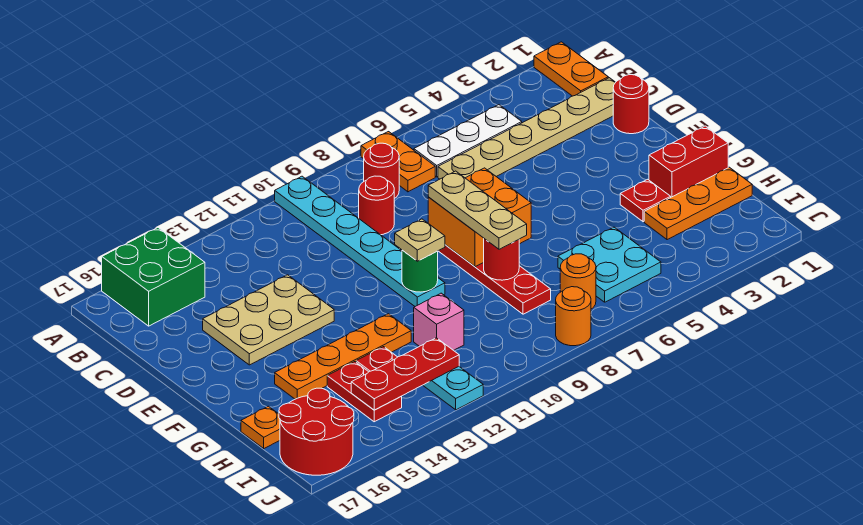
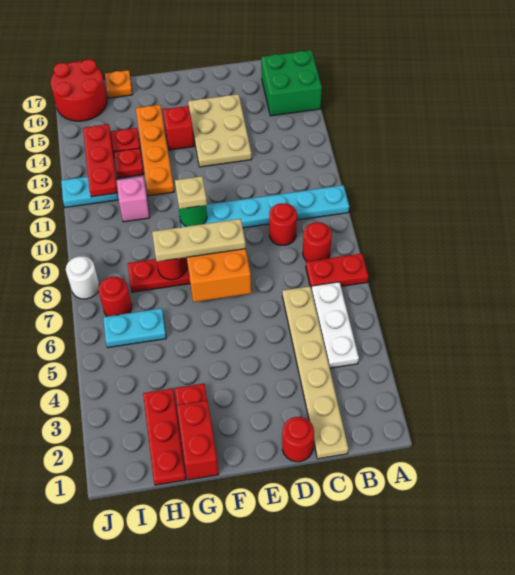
orange plate A1:B1 level 1 -> none
orange plate A7:B7 level 1 -> red plate A7:B7 level 1
none -> red brick F14 level 1
orange plate H1:H3 level 1 -> red plate H1:H3 level 1
cyan plate H5:I6 level 1 -> cyan plate H6:I6 level 1
orange round brick I7 level 1 -> red round brick I7 level 1
orange round brick J8 level 1 -> white round brick J8 level 1

